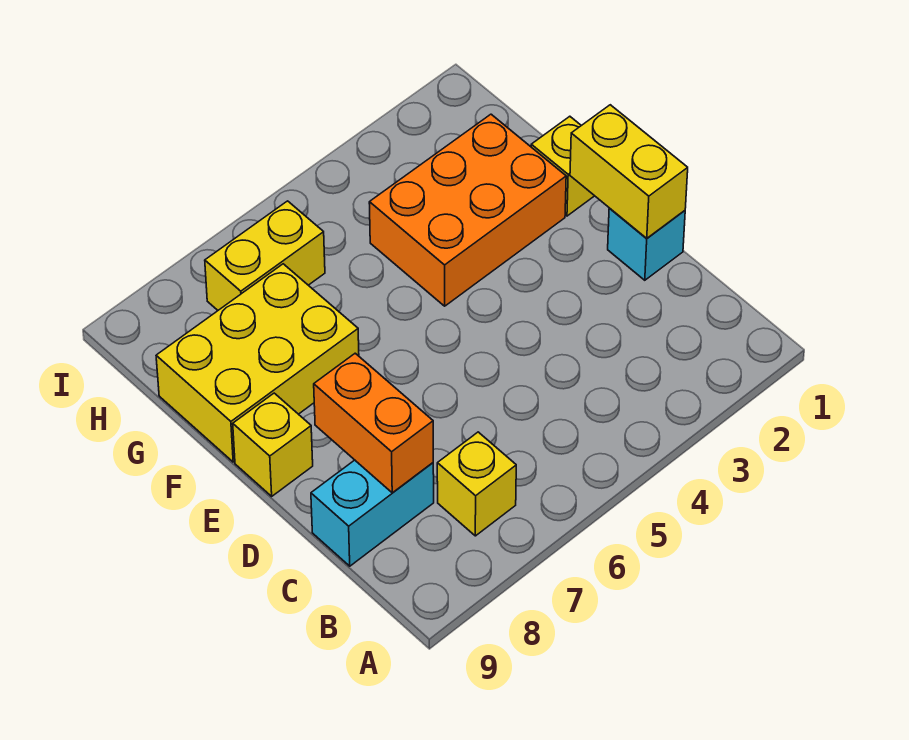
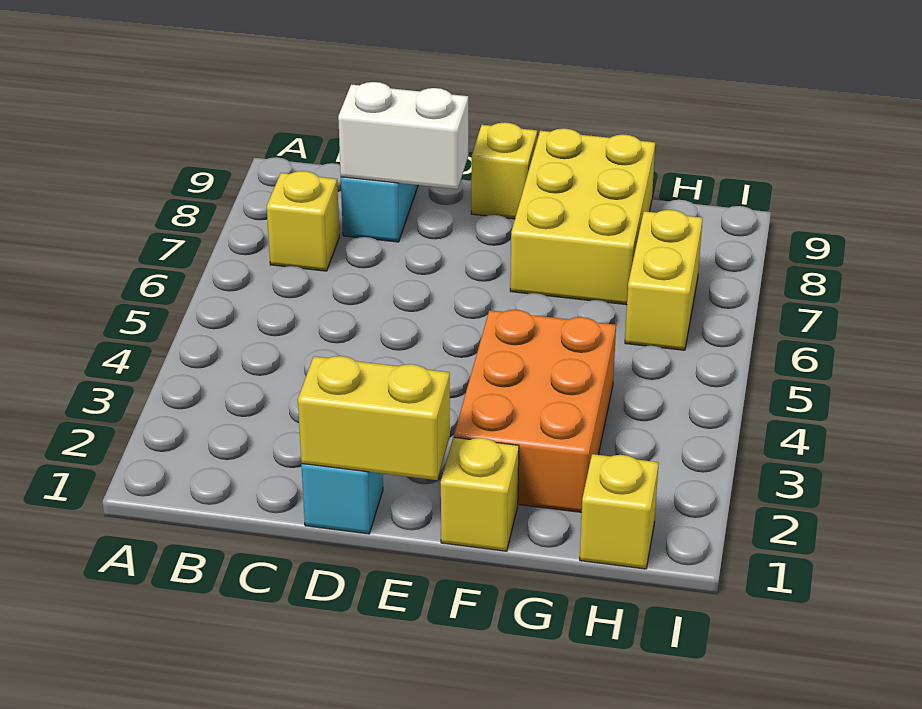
orange brick C8:D8 level 2 -> white brick C8:D8 level 2
none -> yellow brick H1 level 1

